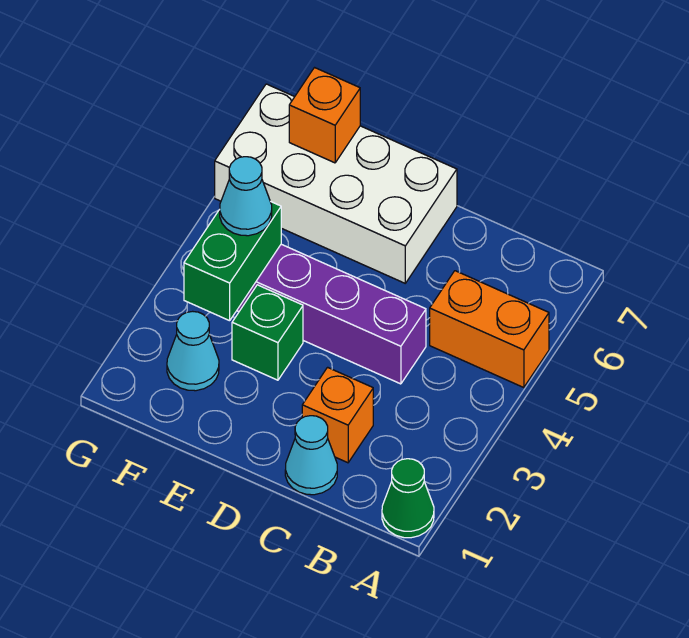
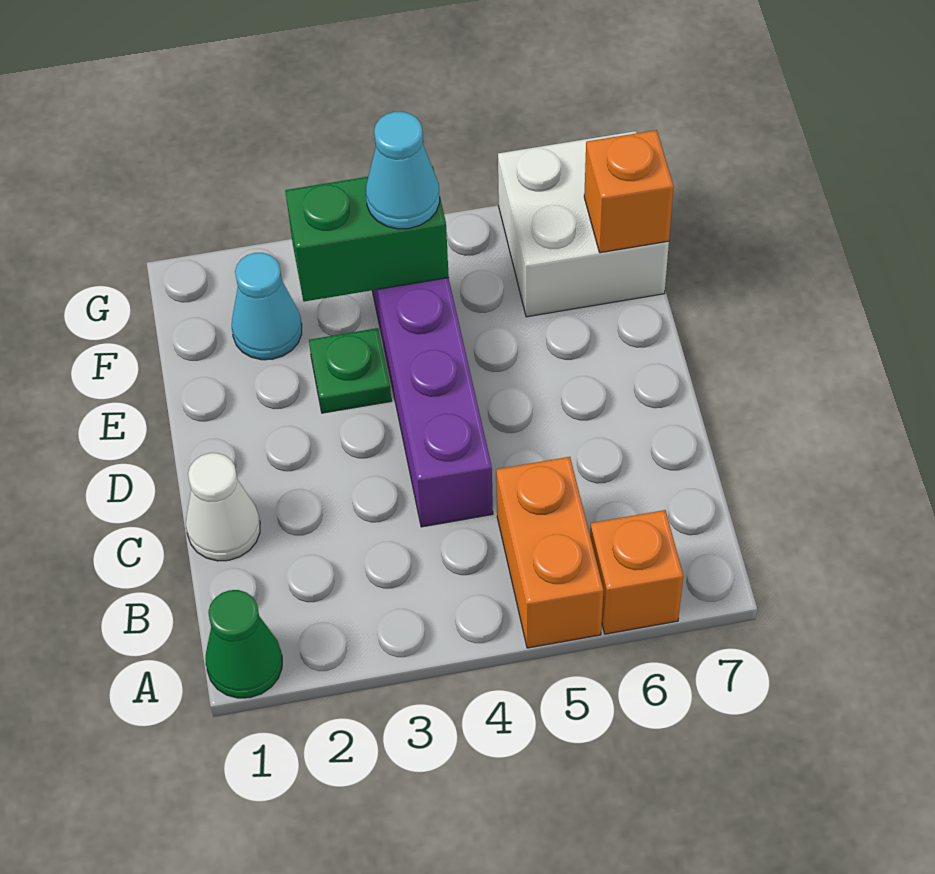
cyan cone C1 level 1 -> white cone C1 level 1
orange brick C2 level 1 -> orange brick A6 level 1
white brick D6:G7 level 1 -> white brick F6:G7 level 1
green brick E3 level 1 -> green plate E3 level 1

